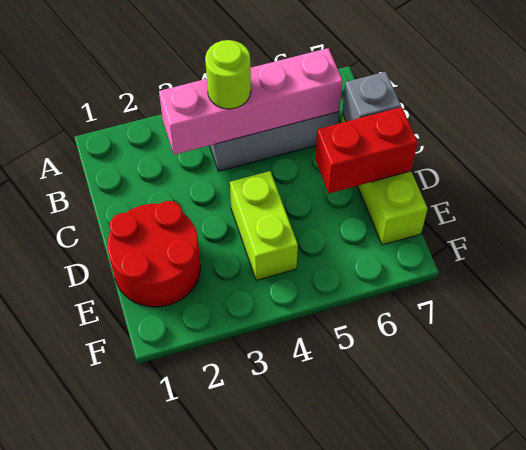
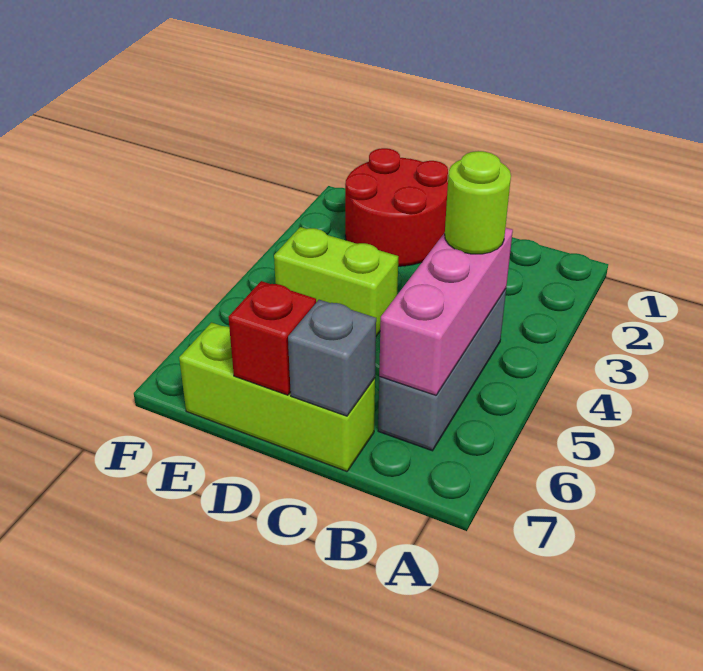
pink brick B3:B6 level 2 -> pink brick B4:B6 level 2
red brick D6:D7 level 2 -> red brick D7 level 2

